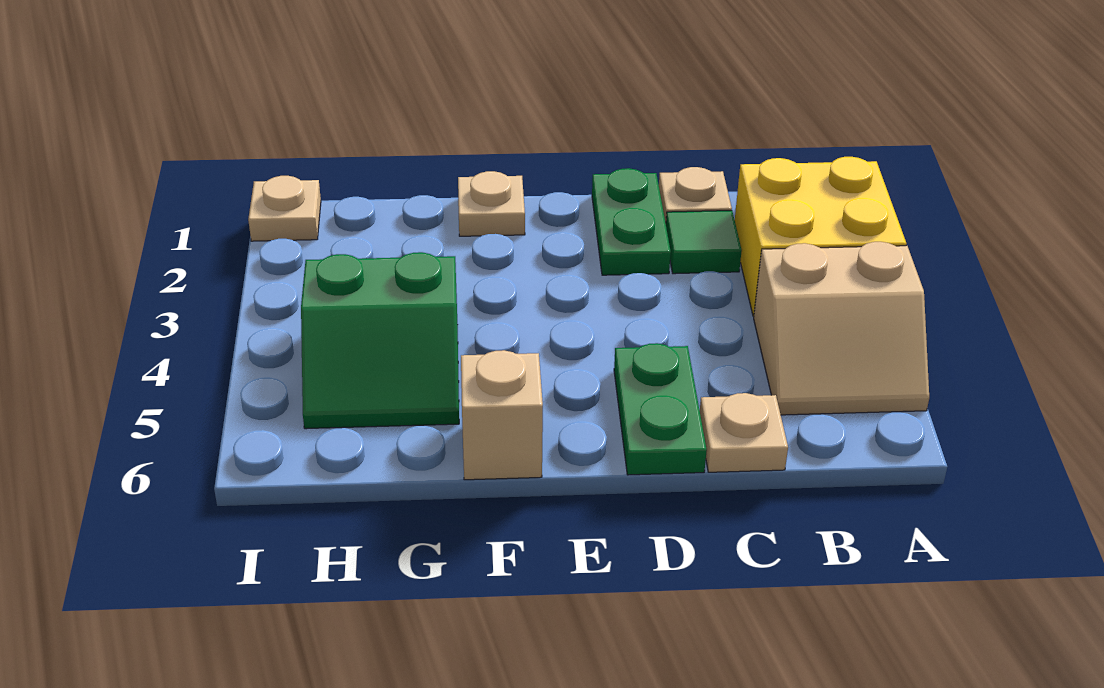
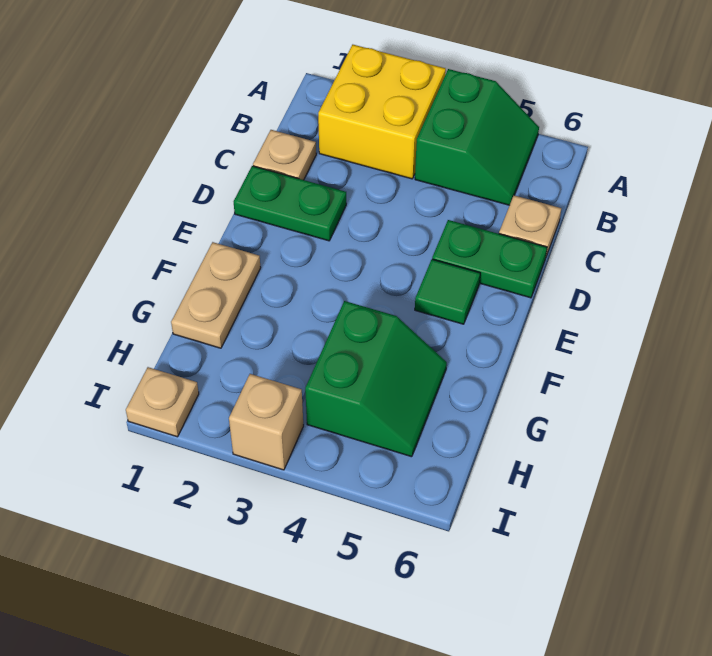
tan slope A4:B5 level 1 top 4 -> green slope A4:B5 level 1 top 4
green tile C2 level 1 -> green tile E5 level 1
tan plate F1 level 1 -> tan plate F1:G1 level 1
tan brick F6 level 1 -> tan brick I3 level 1

